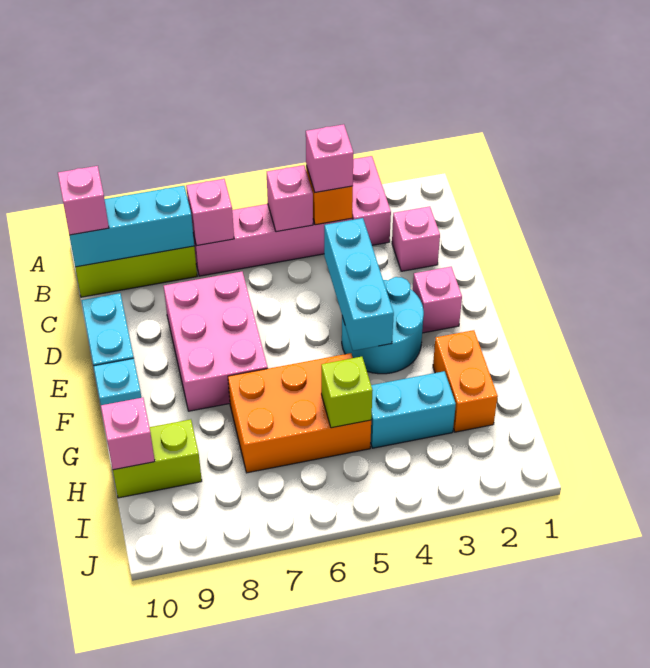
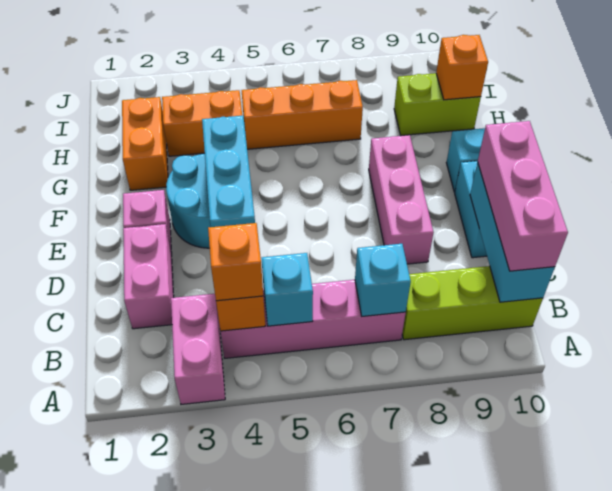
pink brick B4 level 3 -> orange brick B4 level 3
pink brick B5 level 2 -> cyan brick B5 level 2
pink brick B7 level 2 -> cyan brick B7 level 2
cyan brick B8:B10 level 2 -> cyan brick B10:D10 level 2
pink brick B10 level 3 -> pink brick B10:D10 level 3
pink brick C2 level 1 -> pink brick C2:D2 level 1
pink brick D7:F8 level 1 -> pink brick D8:F8 level 1
orange brick G5:H7 level 1 -> orange brick H5:H7 level 1
cyan brick H3:H4 level 1 -> orange brick H3:H4 level 1
lime brick H5 level 2 -> none
pink brick H10 level 2 -> orange brick H10 level 2

